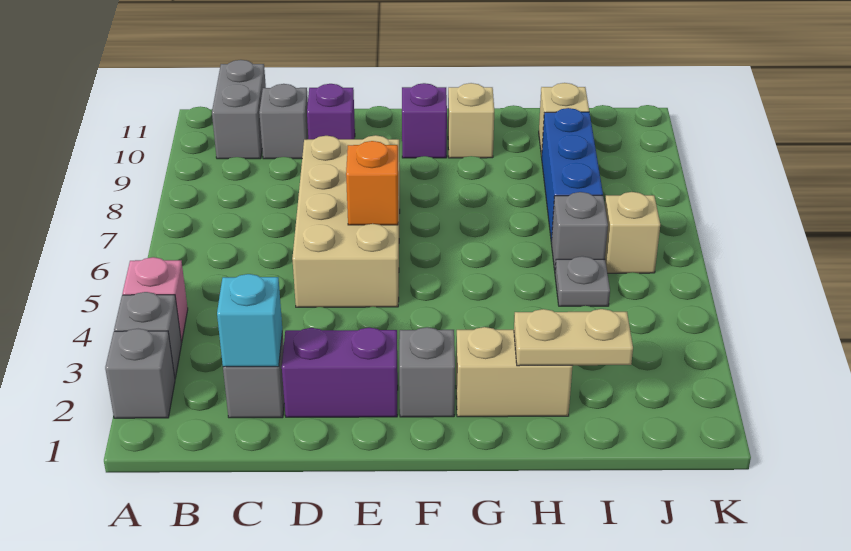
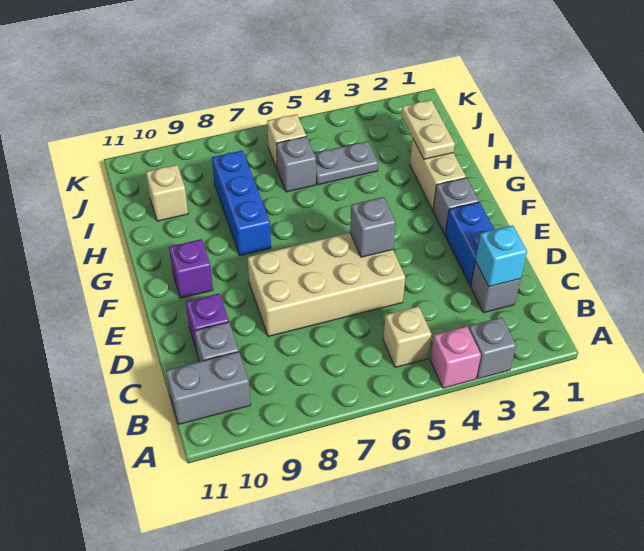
grey brick A2 level 1 -> grey brick E5 level 2
purple brick D2:E2 level 1 -> blue brick D2:E2 level 1
orange brick E6 level 2 -> none
tan brick G10 level 1 -> tan brick B5 level 1
grey plate I5 level 1 -> grey plate I4:I5 level 1
blue brick I7:I9 level 1 -> blue brick G8:I8 level 1

